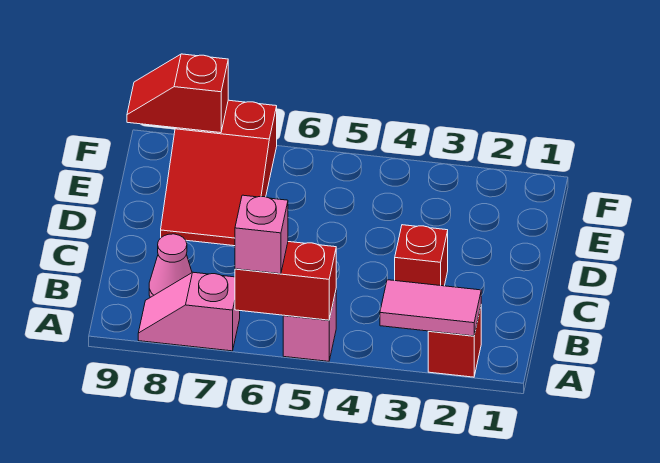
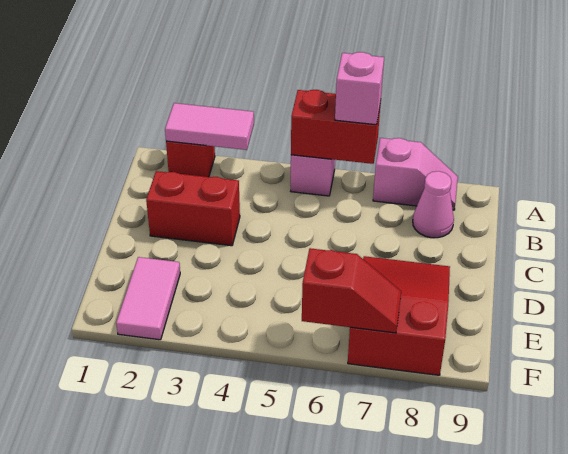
red brick C3 level 1 -> red brick C2:C3 level 1
none -> pink tile E2:F2 level 1
red slope F8:F9 level 2 top 8 -> red slope F6:F7 level 2 top 6

